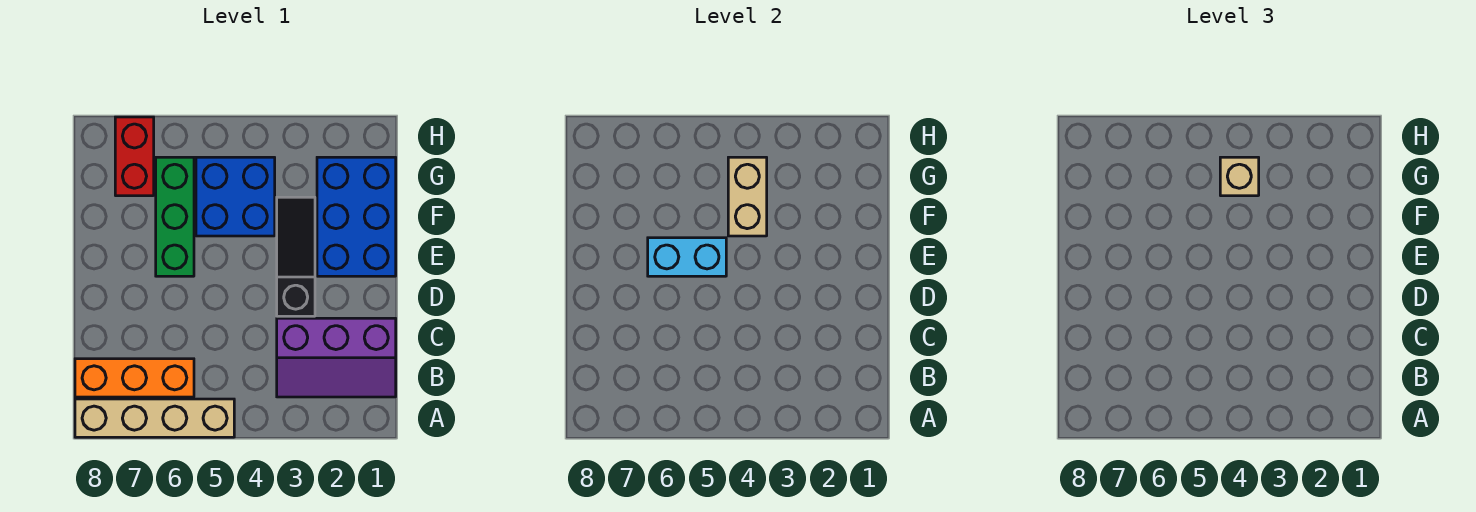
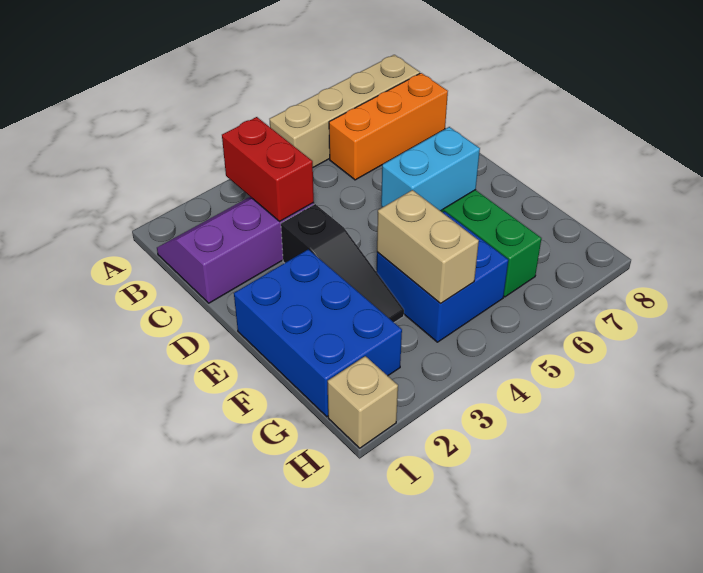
tan brick G4 level 3 -> tan brick H1 level 1
red brick G7:H7 level 1 -> red brick B3:C3 level 2

